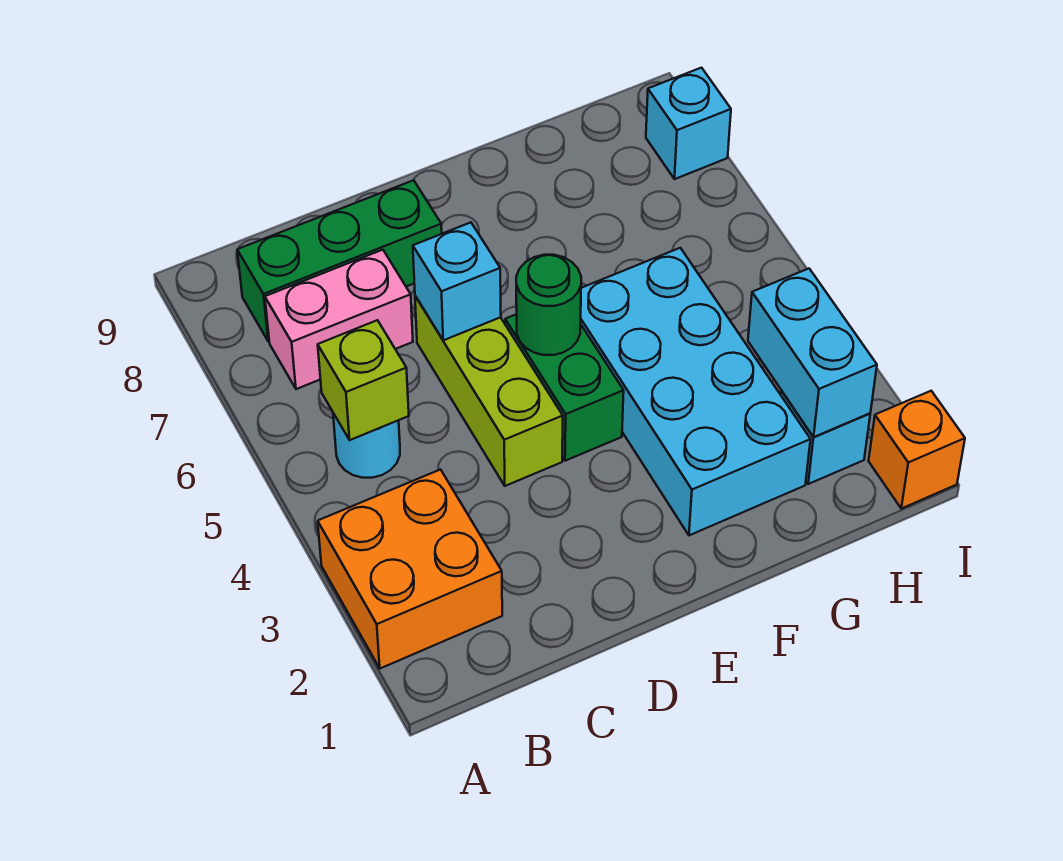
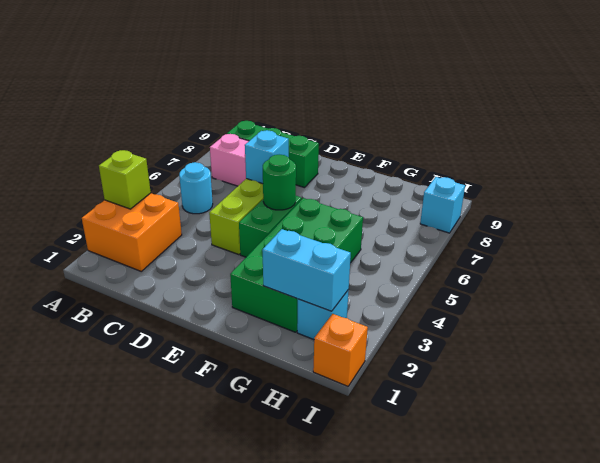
lime brick B5 level 2 -> lime brick A3 level 2
cyan brick F2:G5 level 1 -> green brick F2:G5 level 1
cyan brick H2:H3 level 2 -> cyan brick G2:H2 level 2

